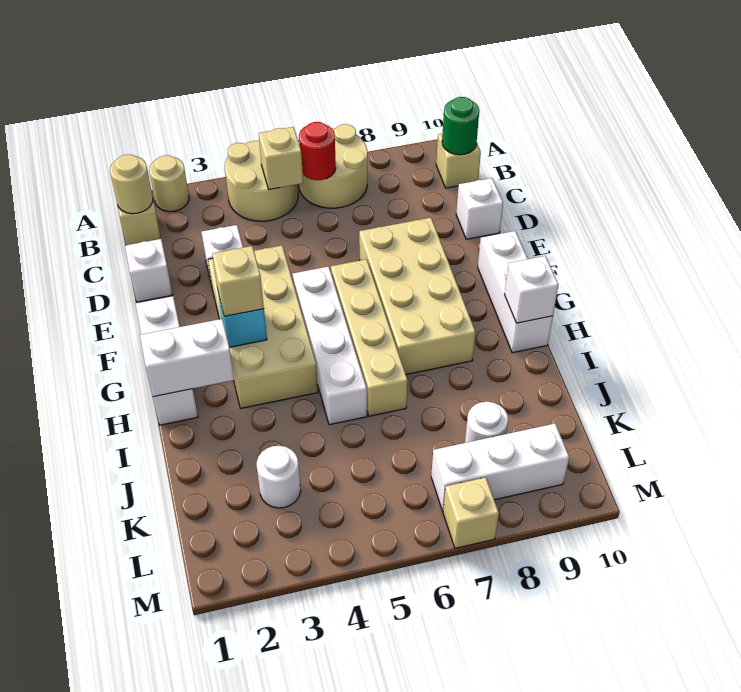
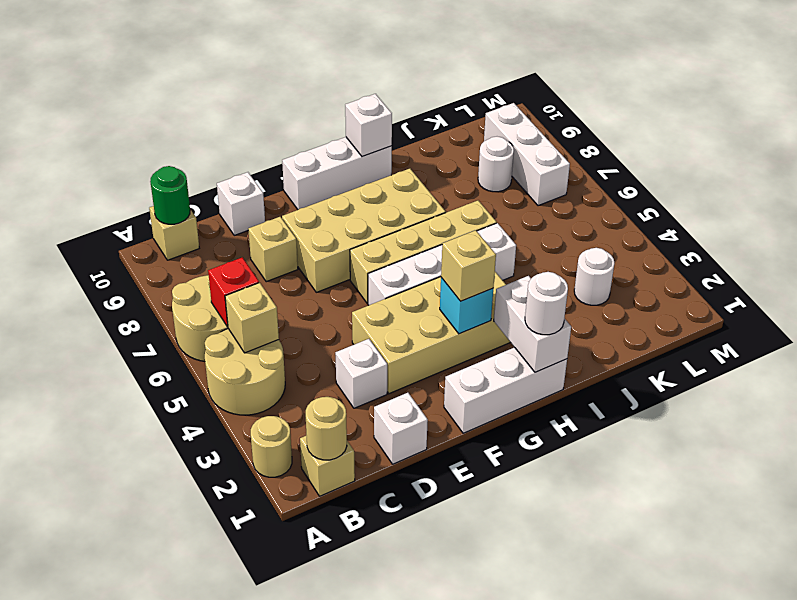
red round brick B6 level 2 -> red brick B6 level 2
none -> white round brick H1 level 3
tan brick M7 level 1 -> tan brick D8 level 1

